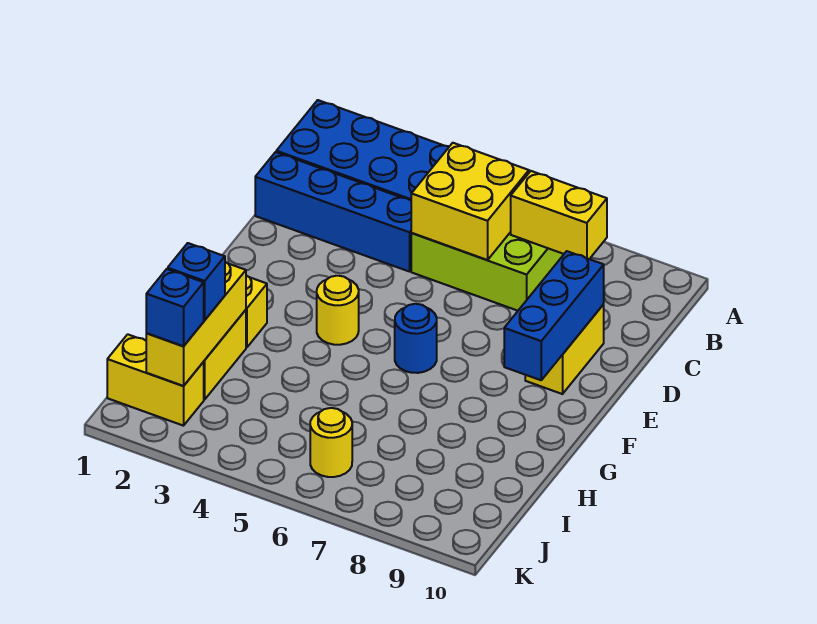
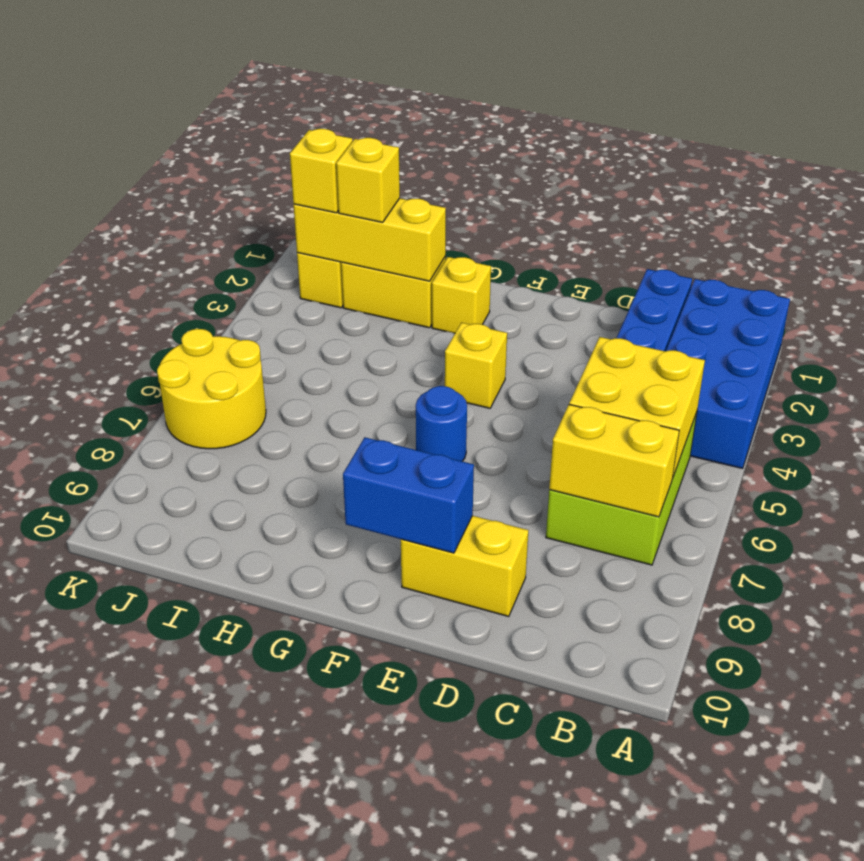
yellow brick B7:B8 level 2 -> yellow brick B7:C7 level 2
blue brick D9:F9 level 2 -> blue brick E9:F9 level 2
yellow round brick F4 level 1 -> yellow brick F4 level 1
blue brick I2 level 3 -> yellow brick I2 level 3
blue brick J2 level 3 -> yellow brick J2 level 3
yellow round brick J6 level 1 -> yellow round brick J6:K7 level 1

